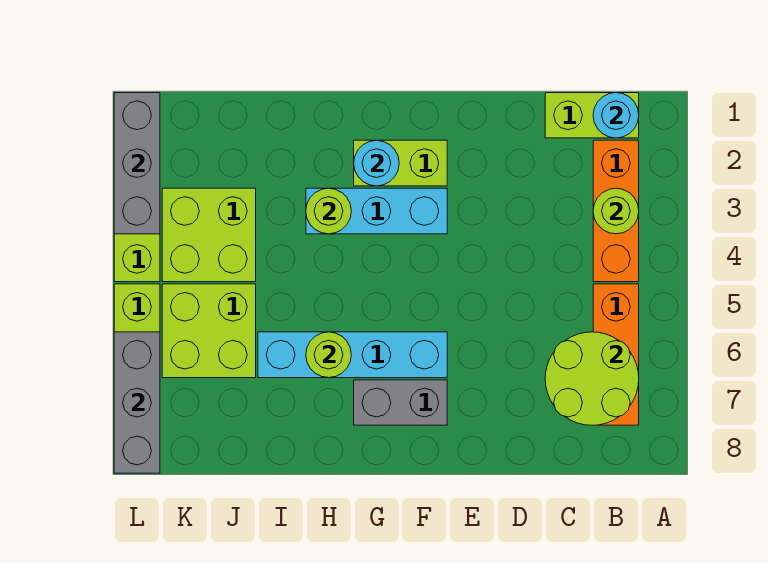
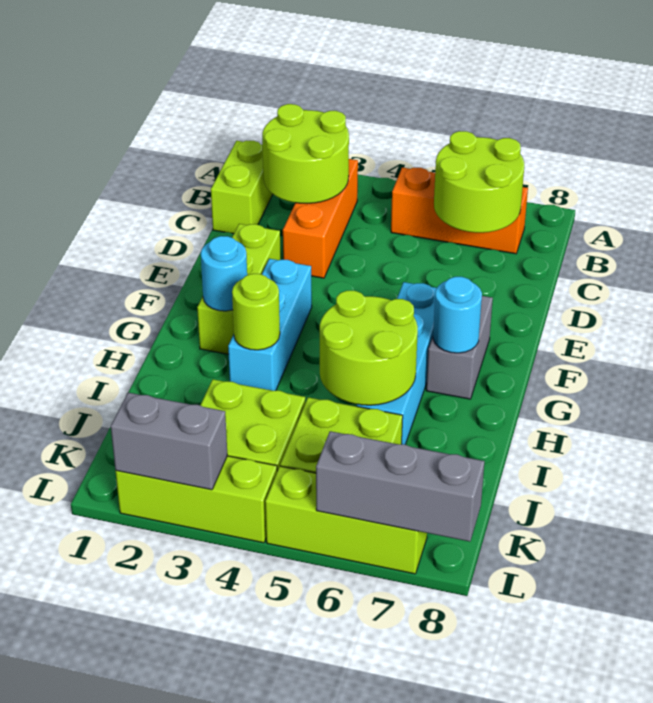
cyan round brick B1 level 2 -> cyan round brick G7 level 2
orange brick B2:B4 level 1 -> orange brick B3:D3 level 1
lime round brick B3 level 2 -> lime round brick B2:C3 level 2
lime brick F2:G2 level 1 -> lime brick E2:G2 level 1
lime round brick H6 level 2 -> lime round brick H5:I6 level 2
grey brick L1:L3 level 2 -> grey brick L2:L3 level 2

